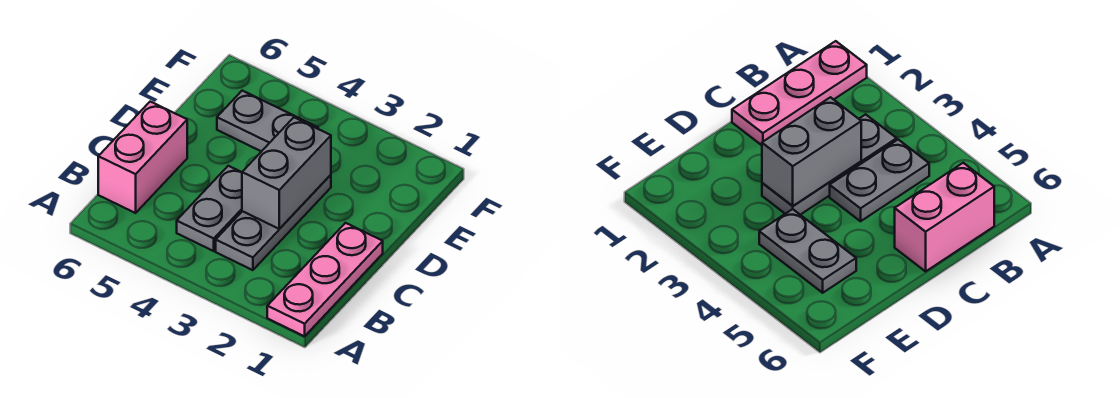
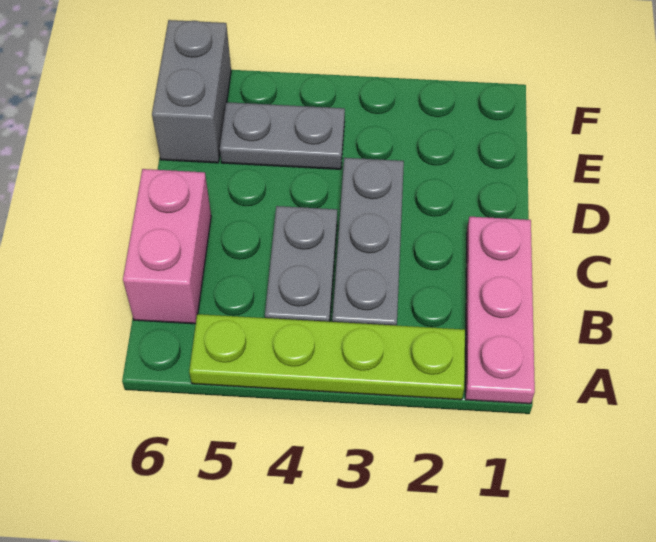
none -> lime plate A2:A5 level 1
grey brick C3:D3 level 2 -> grey brick E6:F6 level 1

